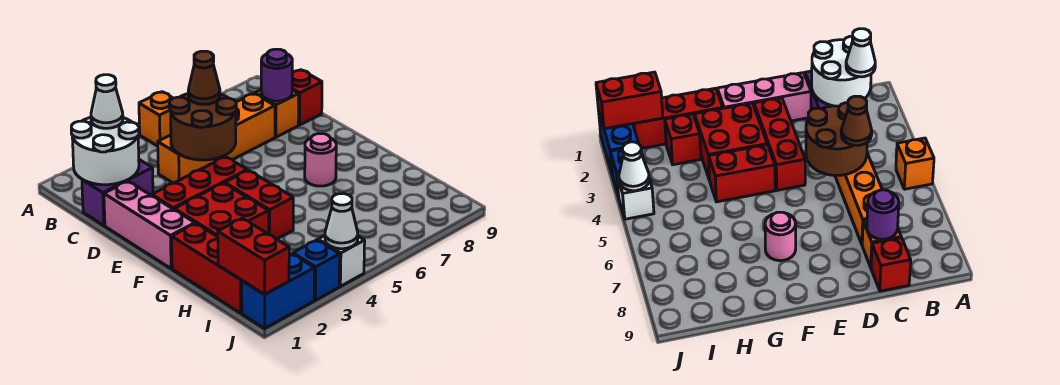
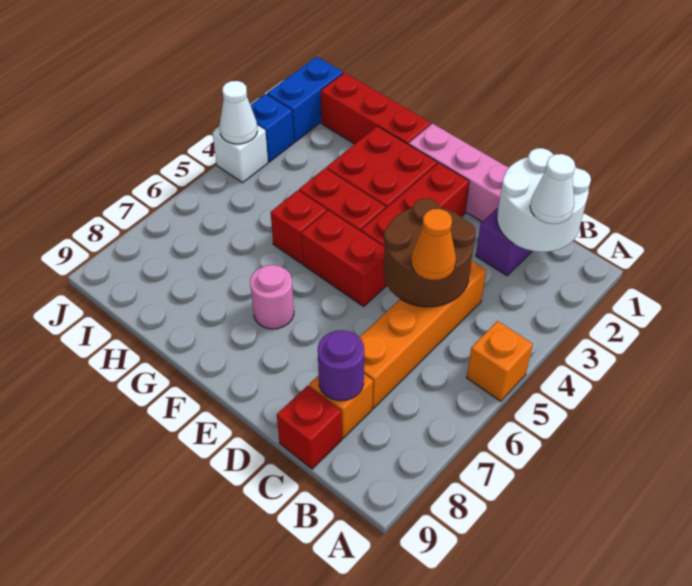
brown cone C5 level 3 -> orange cone C5 level 3
red brick H2 level 1 -> red brick G5 level 1
red brick I1:J1 level 2 -> red brick E5:F5 level 1

